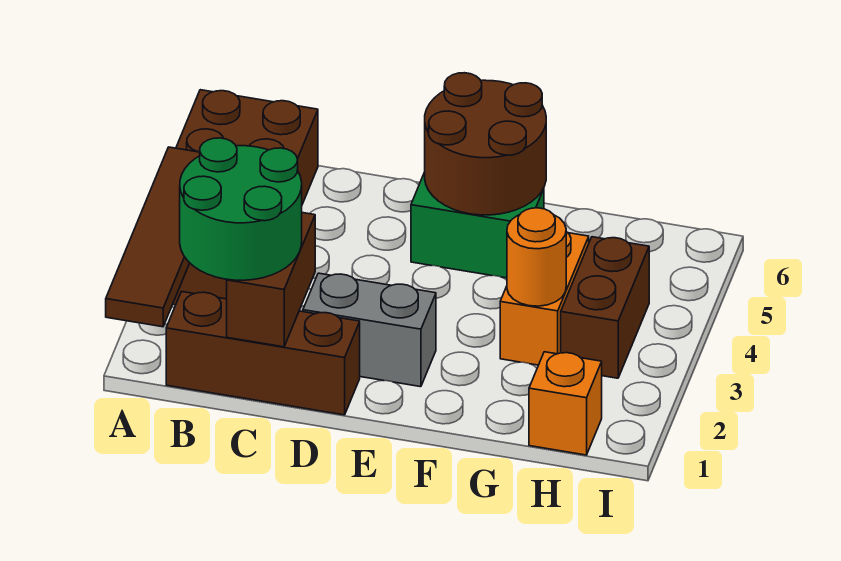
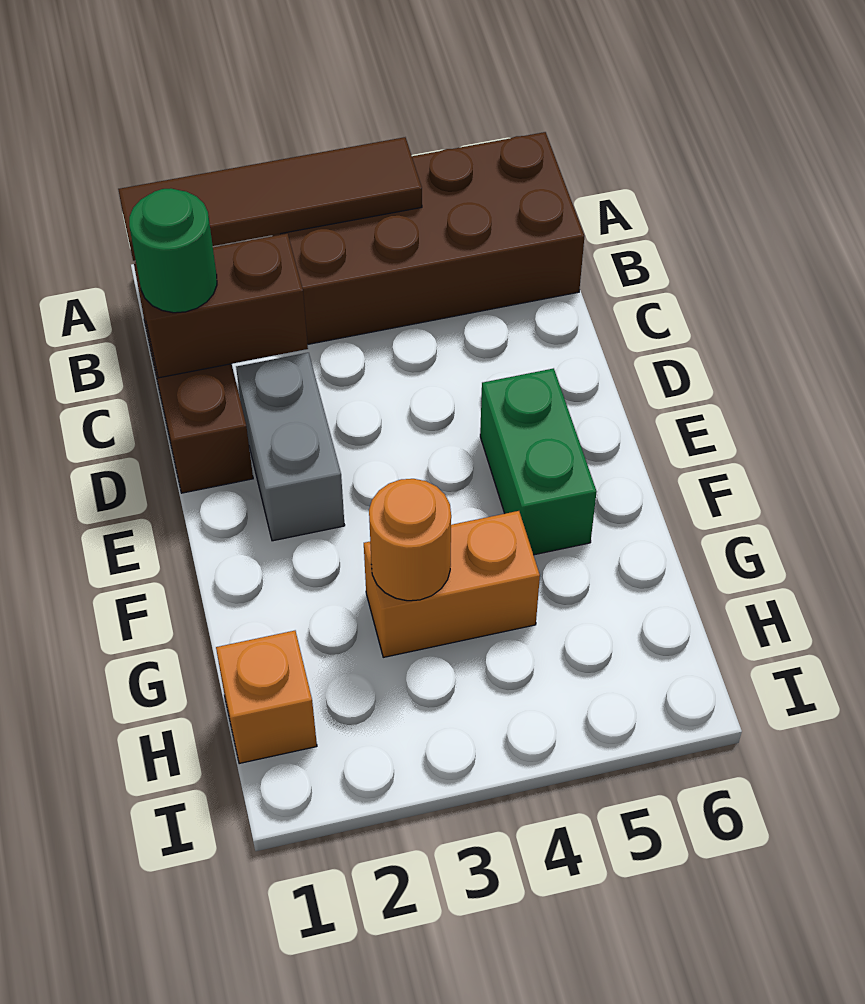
green round brick B1:C2 level 3 -> green round brick C1 level 3
brown round brick E5:F6 level 2 -> none
brown brick H3:H4 level 1 -> none

